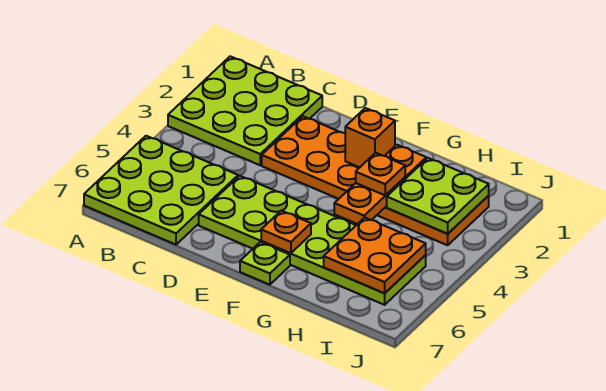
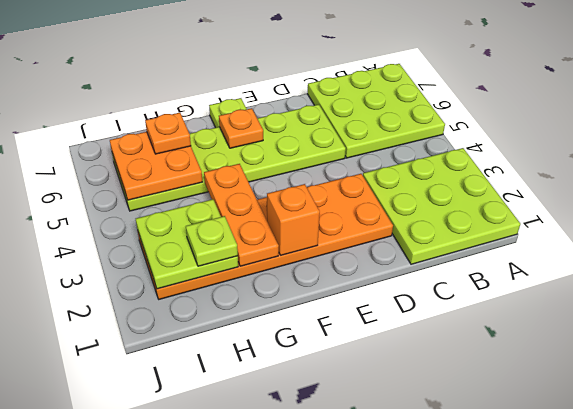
orange plate G3 level 3 -> orange plate H6 level 3
none -> lime plate H2 level 3

